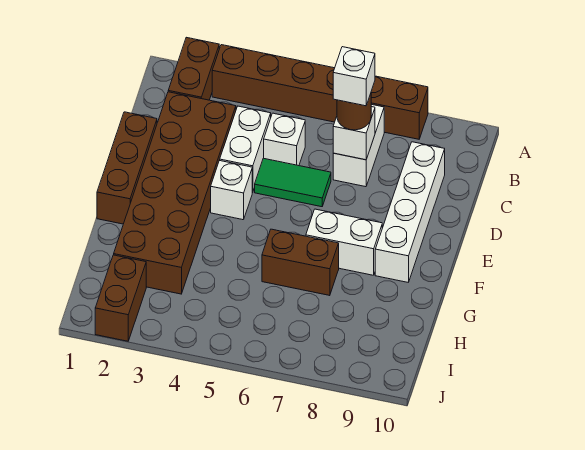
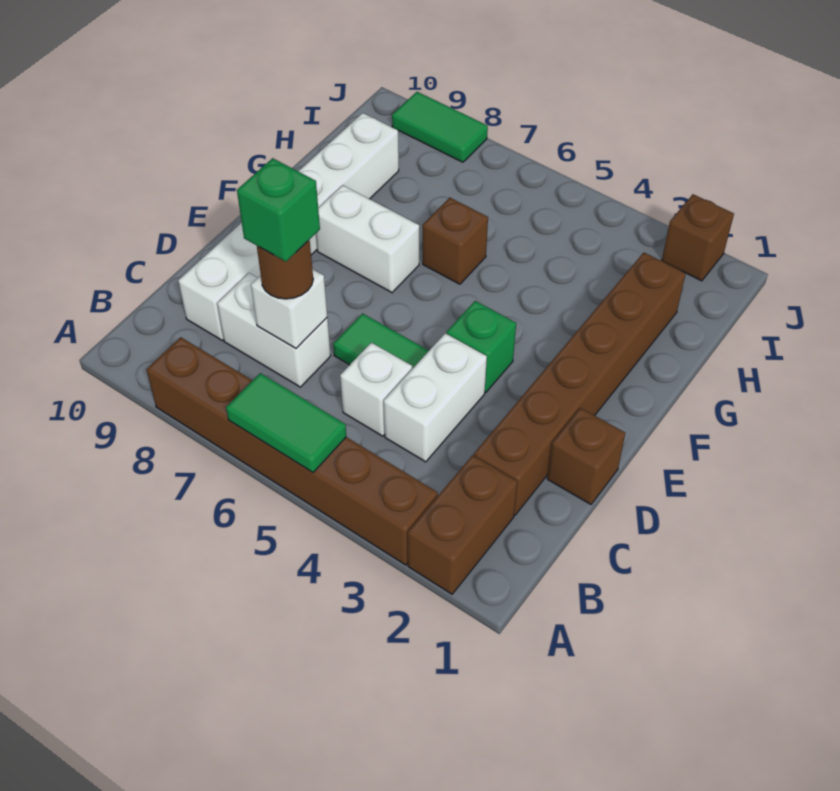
none -> green tile A5:A6 level 2
white brick B7:C7 level 1 -> white brick C7:C8 level 1
brown brick C2:H3 level 1 -> brown brick C2:H2 level 1
white brick C7 level 4 -> green brick C7 level 4
white brick C9:F9 level 1 -> white brick C9:H9 level 1
brown brick D1:F1 level 1 -> brown brick D1 level 1
white brick E4 level 1 -> green brick E4 level 1
brown brick G6:G7 level 1 -> brown brick G6 level 1
brown brick I2:J2 level 1 -> brown brick J2 level 1
none -> green tile J8:J9 level 1

